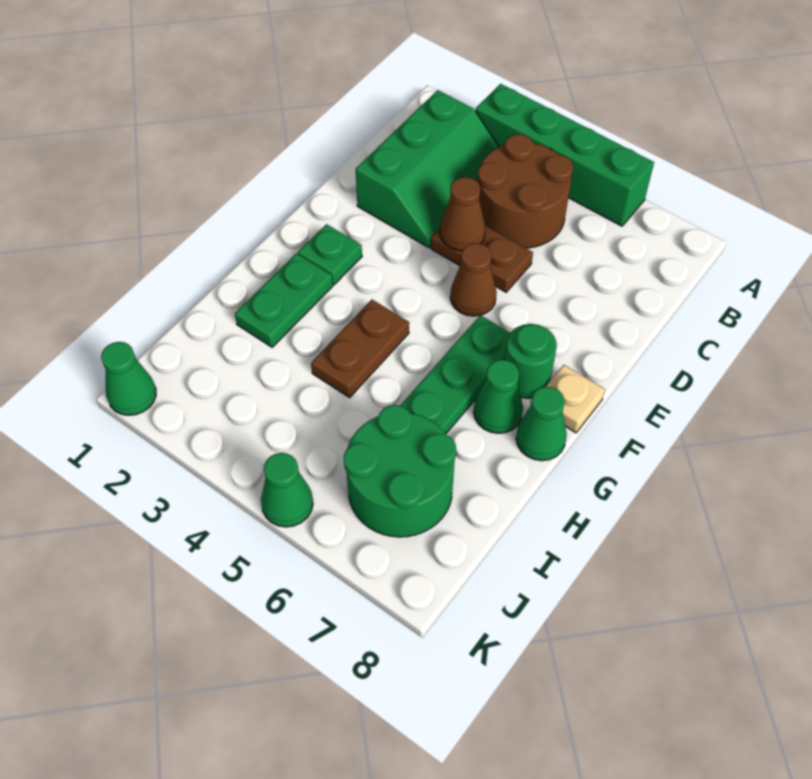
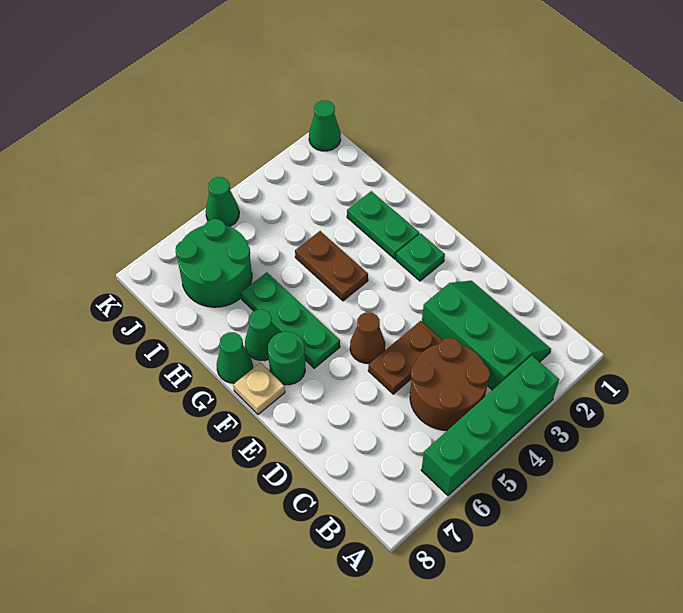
green slope B2:D3 level 1 top 2 -> green slope B2:D3 level 1 top 3
brown cone D4 level 2 -> none

